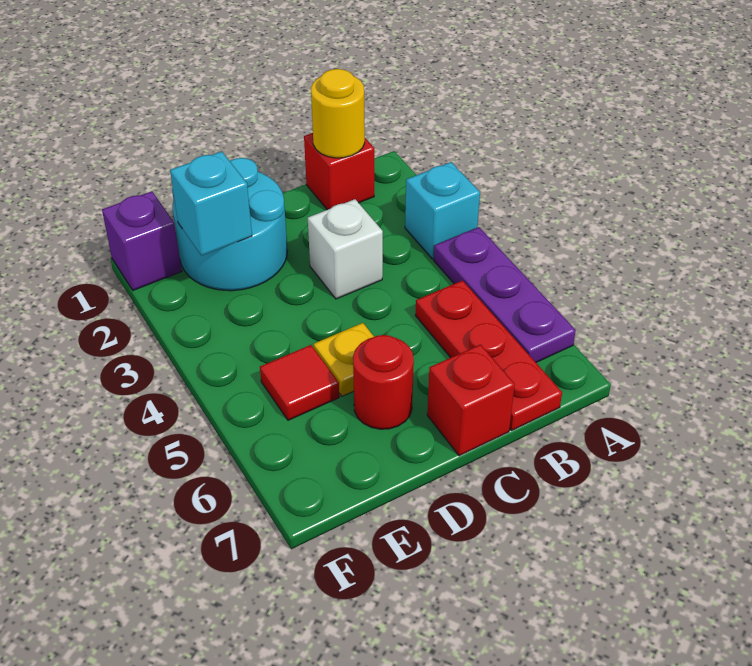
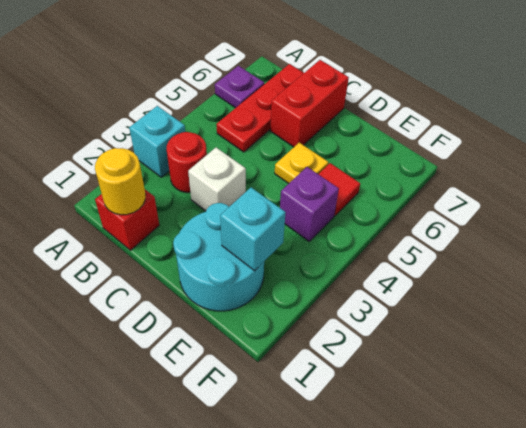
purple plate A4:A6 level 1 -> purple plate A6 level 1
red brick C7 level 1 -> red brick C6:C7 level 1
red round brick D6 level 1 -> red round brick B3 level 1
purple brick F1 level 1 -> purple brick E4 level 1

